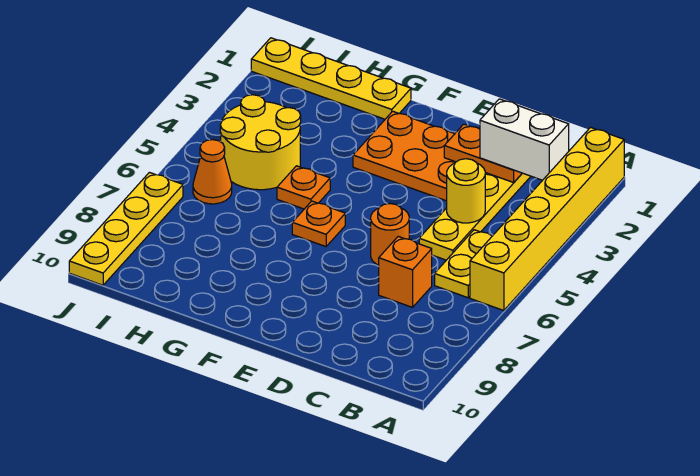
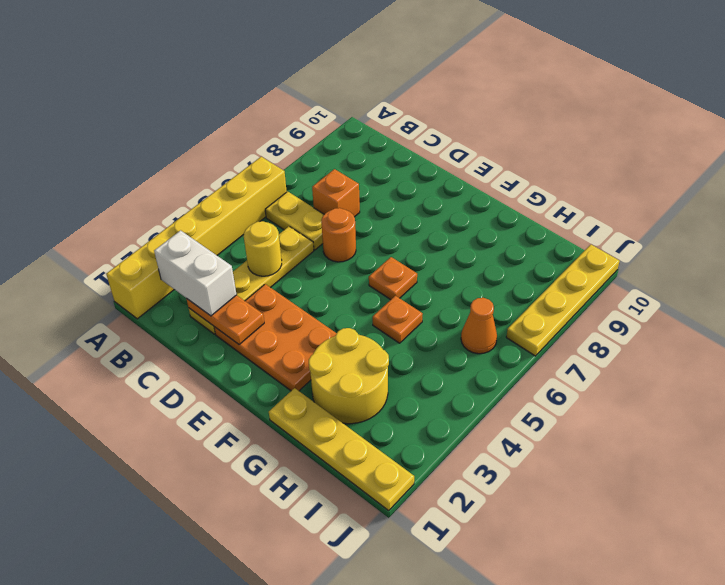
yellow plate B5:B6 level 1 -> yellow plate B6:C6 level 1
yellow round brick H4:I5 level 1 -> yellow round brick G2:H3 level 1

